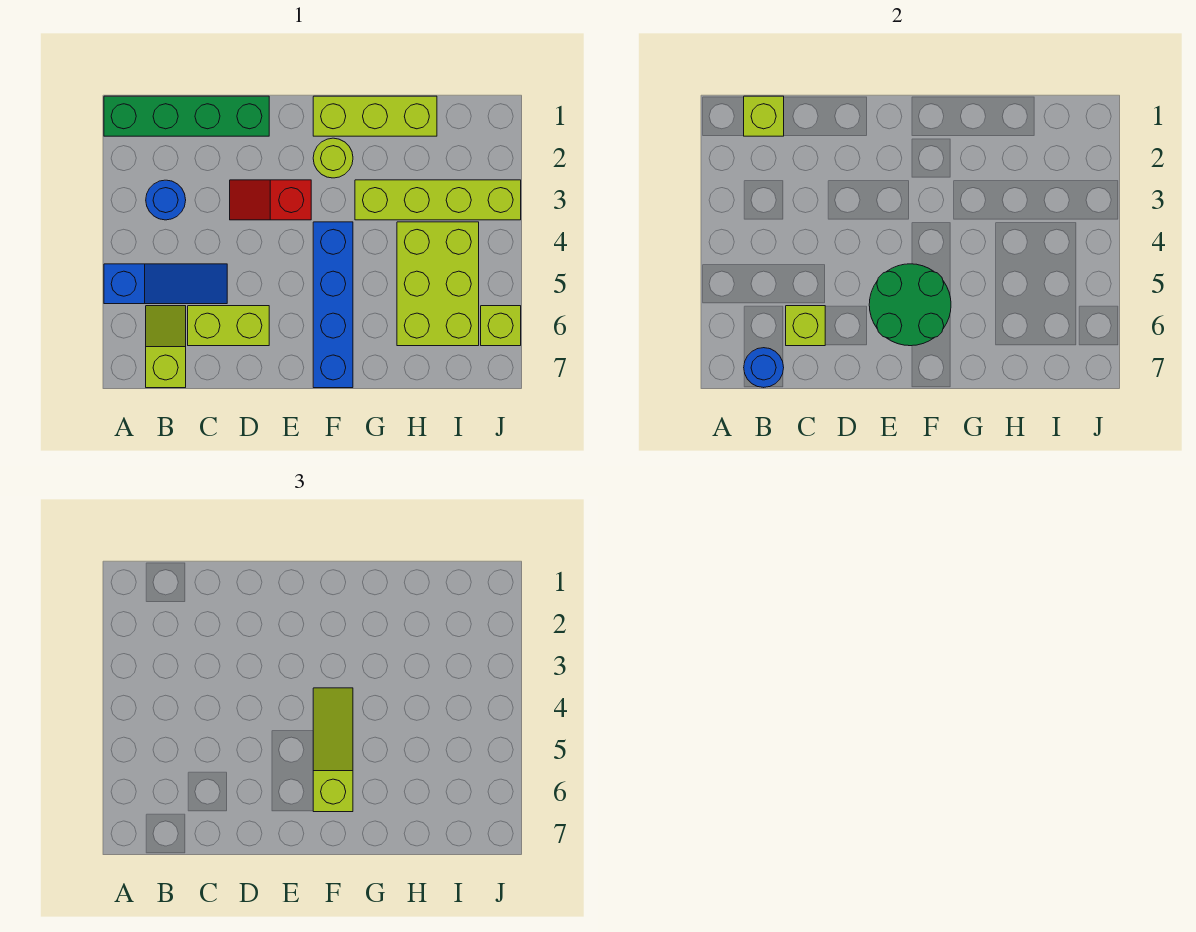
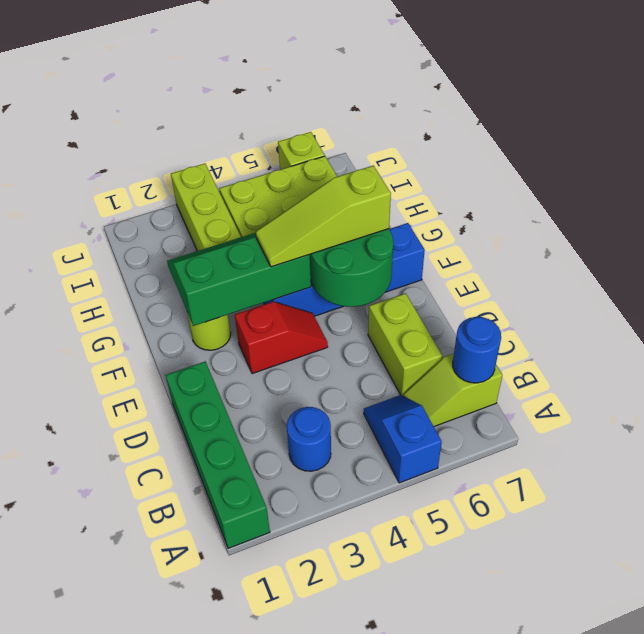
blue slope A5:C5 level 1 top A -> blue slope A5:B5 level 1 top A
lime brick B1 level 2 -> none
lime brick C6 level 2 -> none
red slope D3:E3 level 1 top E -> red slope E3:E4 level 1 top 3
lime brick F1:H1 level 1 -> none
none -> green slope F2:G4 level 2 top F

